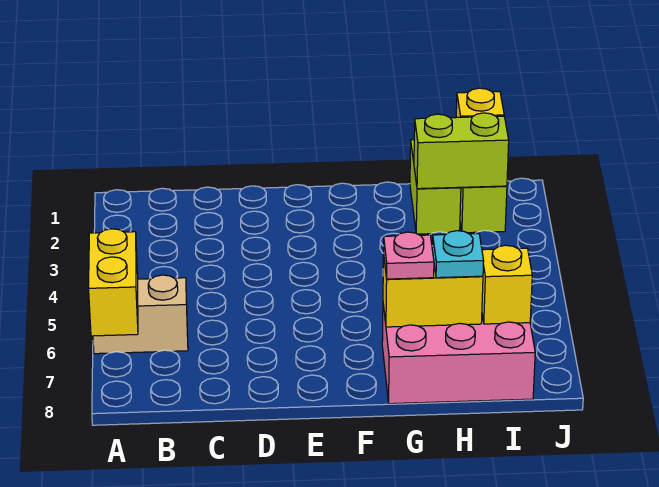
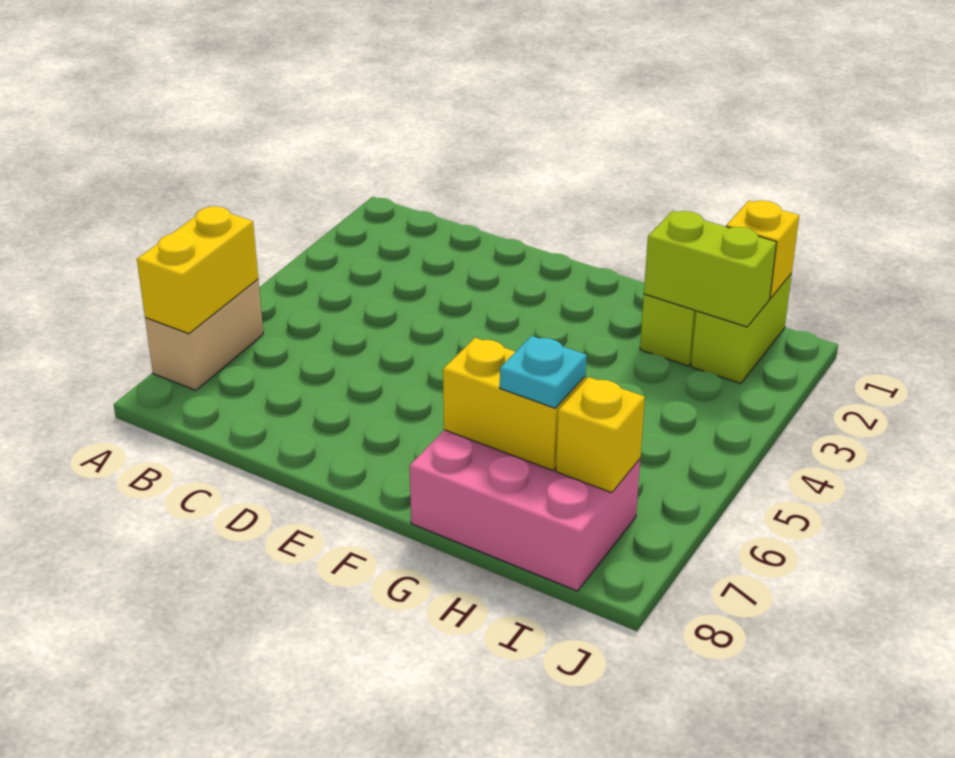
tan brick A6:B6 level 1 -> tan brick A6:A7 level 1
pink plate G7 level 3 -> none

